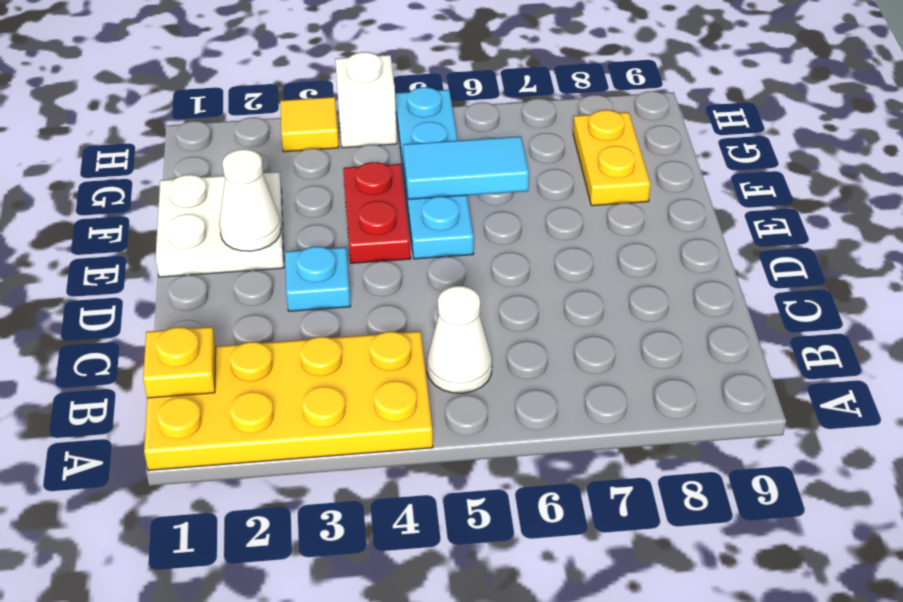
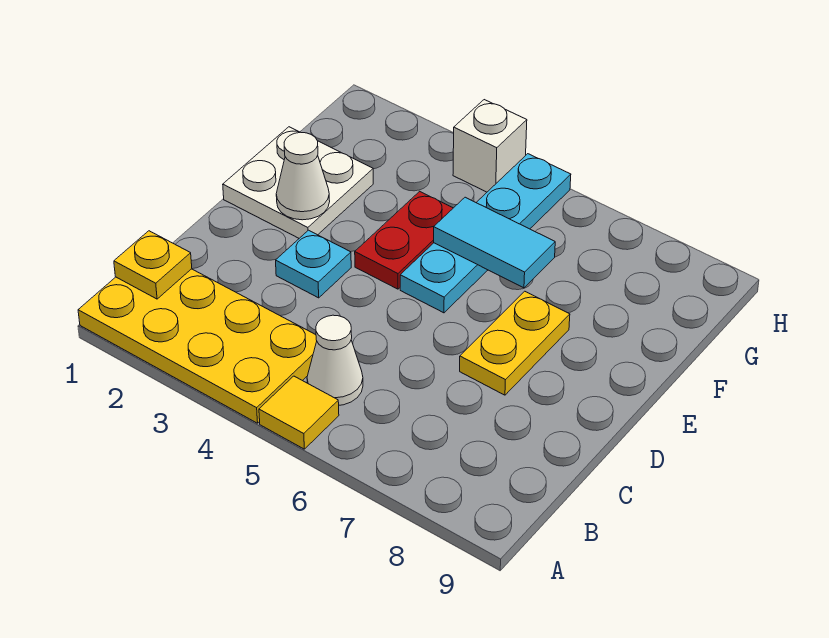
yellow plate F8:G8 level 1 -> yellow plate D7:E7 level 1
yellow tile H3 level 1 -> yellow tile A5 level 1

